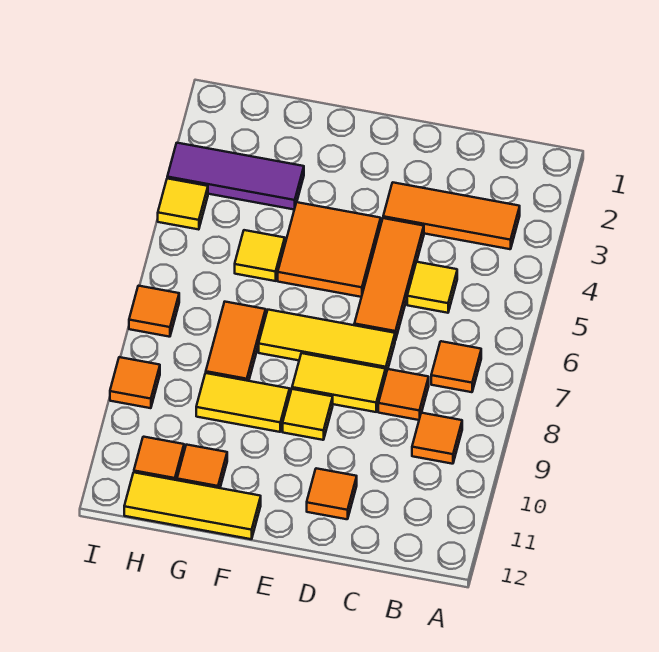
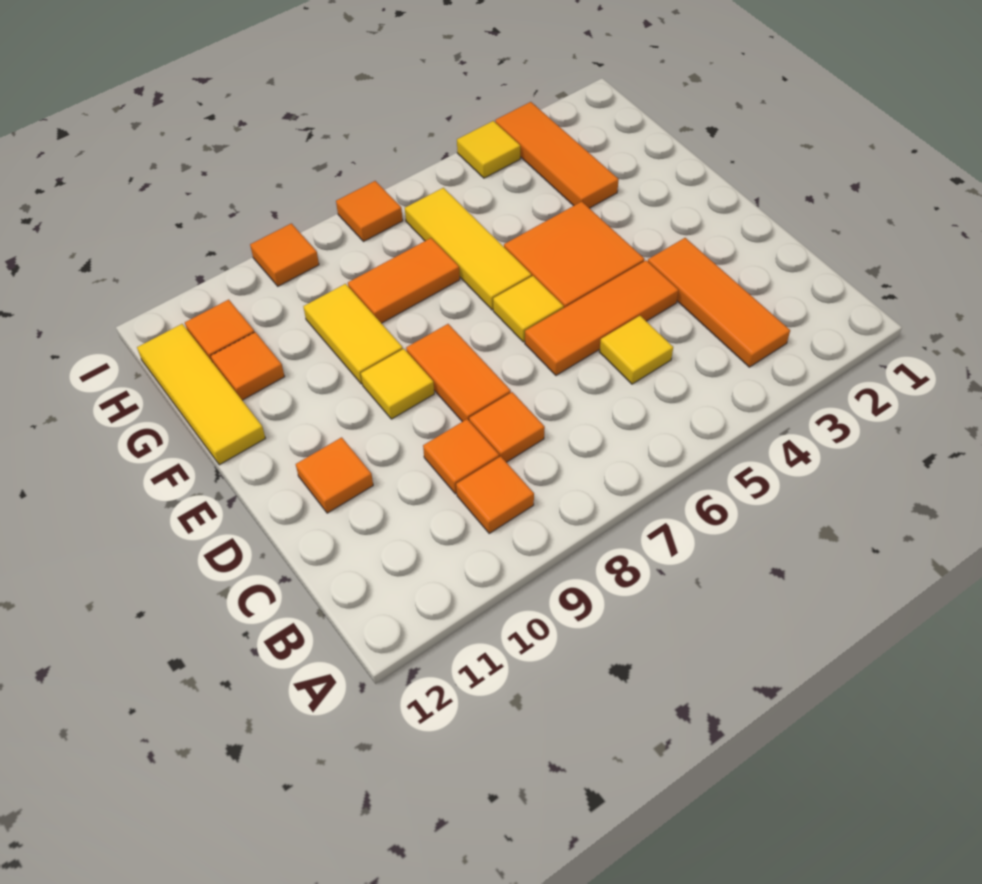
orange tile B7 level 1 -> orange tile C9 level 1
yellow tile D7:F7 level 1 -> yellow tile F6:H6 level 1
yellow tile D8:E8 level 1 -> orange tile D8:E8 level 1
purple tile G3:I3 level 1 -> orange tile G3:I3 level 1
yellow tile G5 level 1 -> yellow tile E6 level 1

